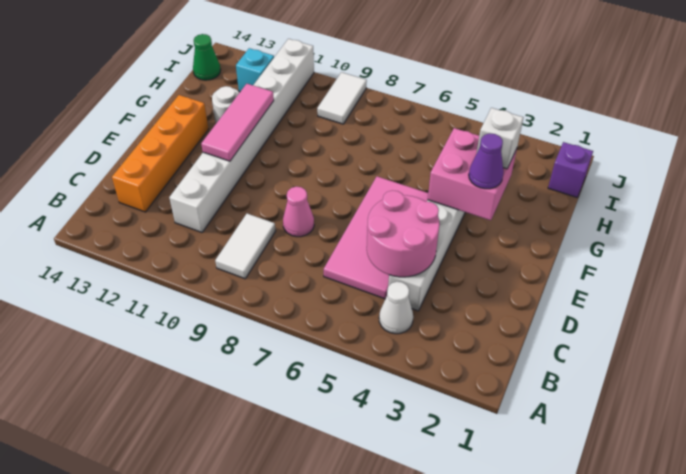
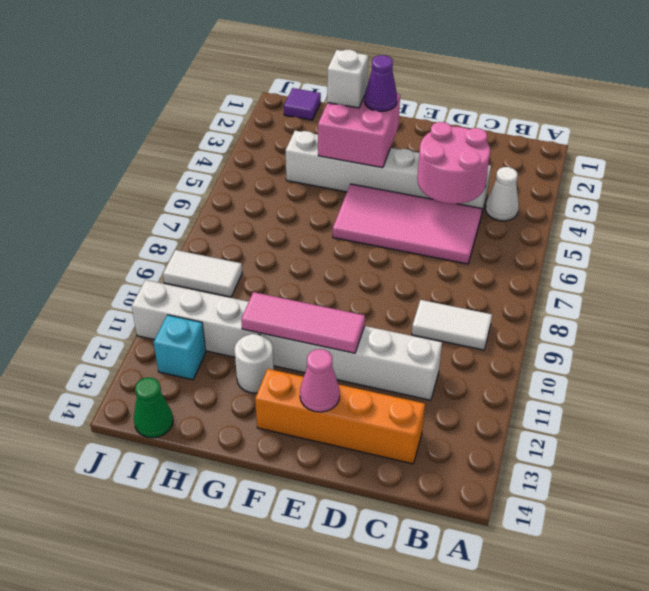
pink cone D8 level 1 -> pink cone E13 level 2
purple brick I1 level 1 -> purple tile I1 level 1

